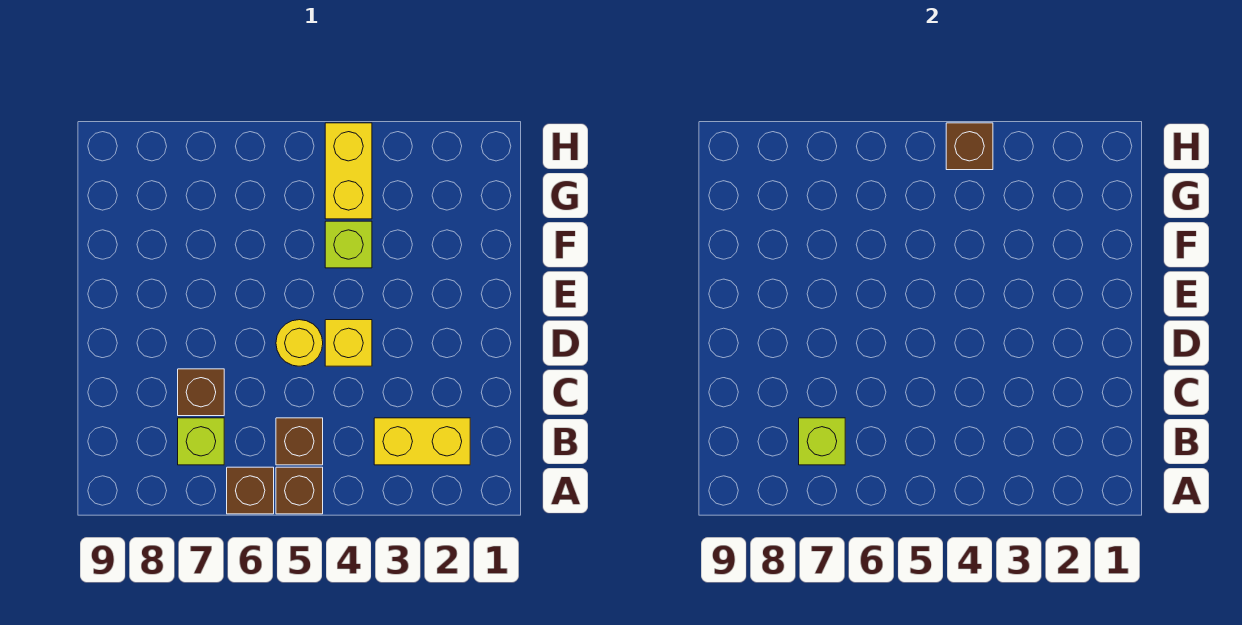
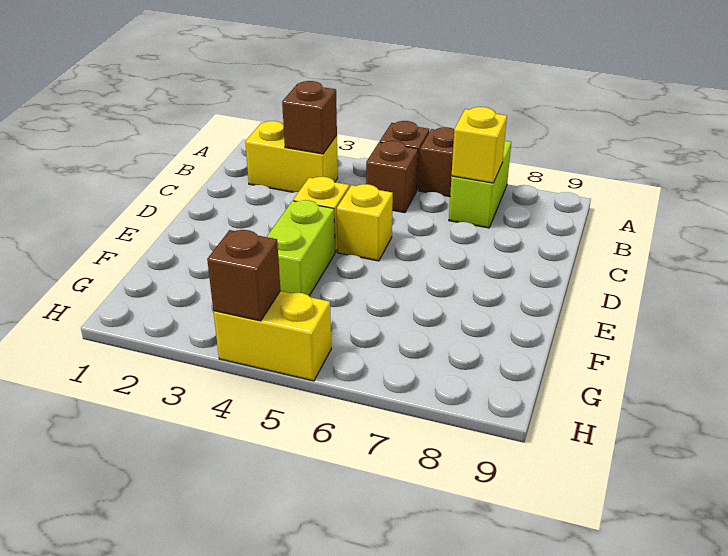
lime brick B7 level 1 -> lime brick A7:B7 level 1
lime brick B7 level 2 -> yellow brick B7 level 2
brown brick C7 level 1 -> brown brick B3 level 2
yellow round brick D5 level 1 -> yellow brick D5 level 1
lime brick F4 level 1 -> lime brick E4:F4 level 1
yellow brick G4:H4 level 1 -> yellow brick H4:H5 level 1

